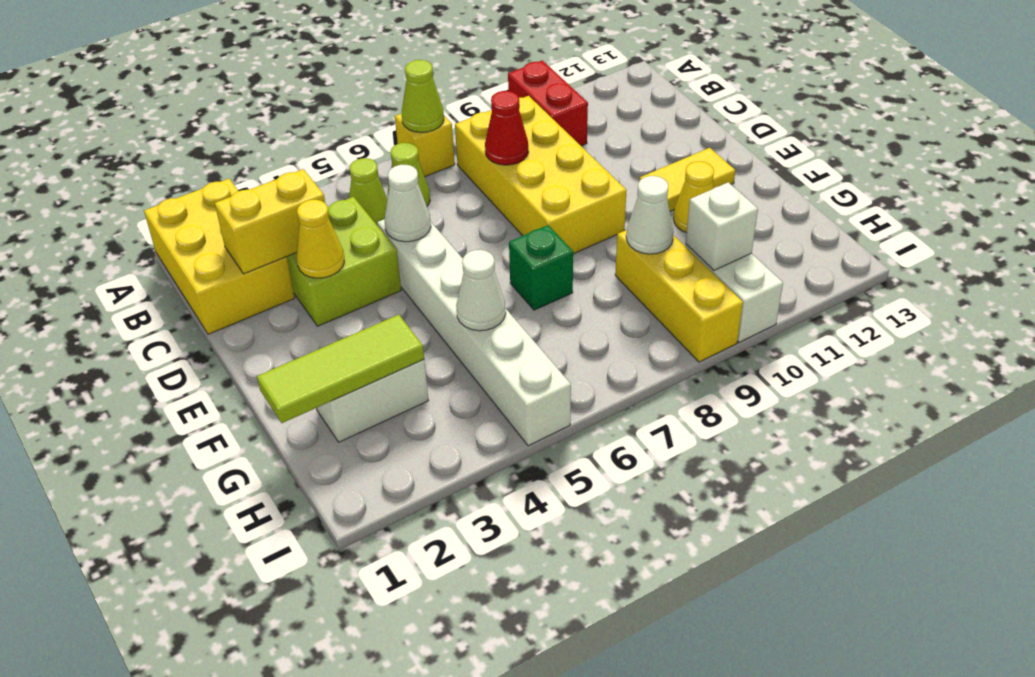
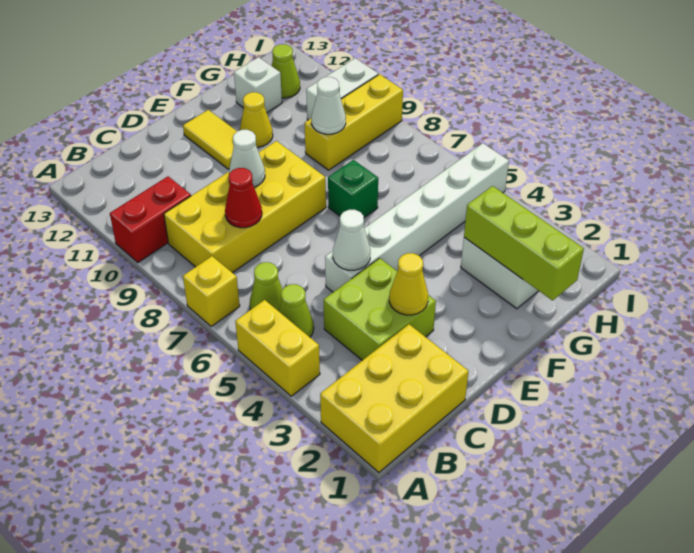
lime cone A7 level 2 -> lime cone H12 level 1
yellow brick C2:C3 level 2 -> yellow brick A4:A5 level 1
lime tile G1:G3 level 2 -> lime brick G1:G3 level 2
white cone G5 level 2 -> white cone D9 level 2
white brick H10 level 2 -> white brick G12 level 1

